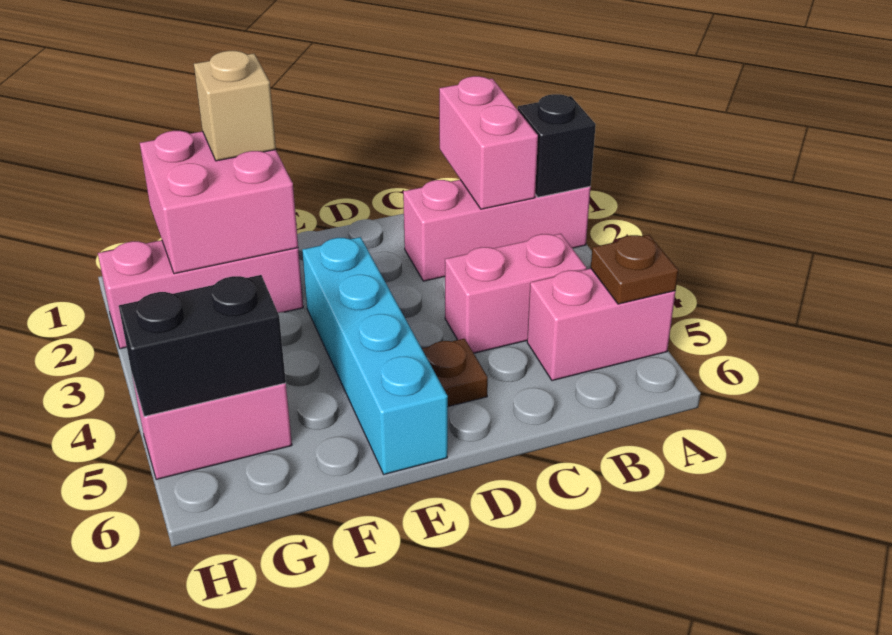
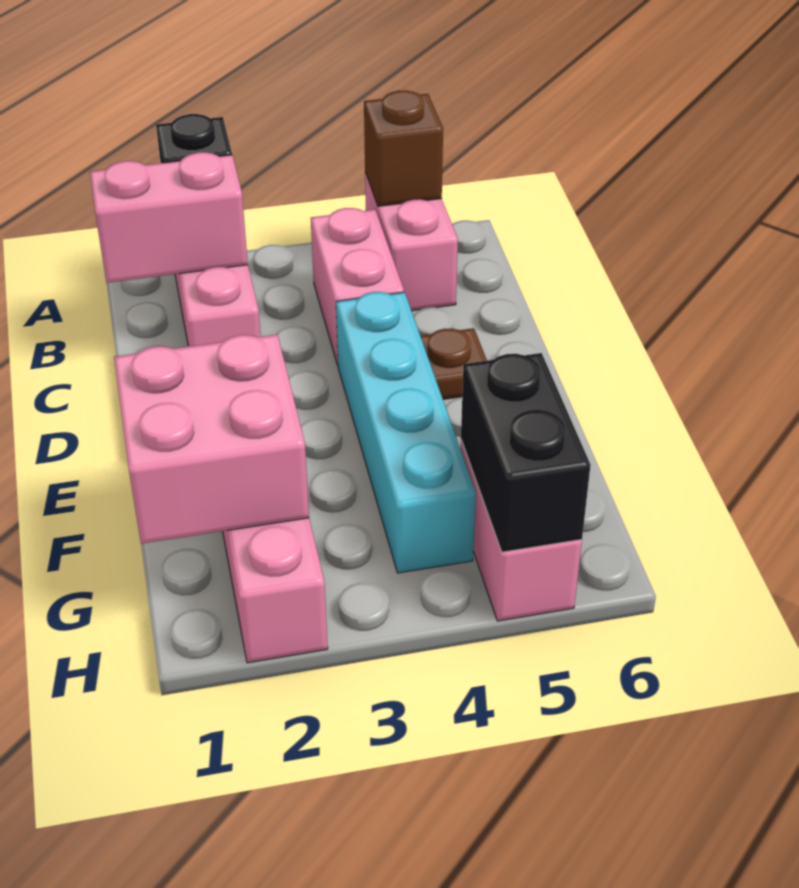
brown plate A5 level 2 -> brown brick A5 level 2
cyan brick E3:E6 level 1 -> cyan brick D4:G4 level 1
tan brick F1 level 3 -> none

